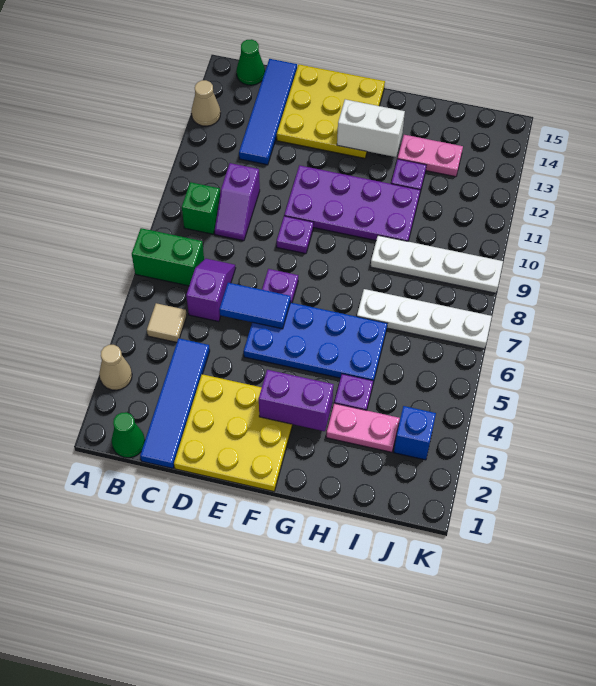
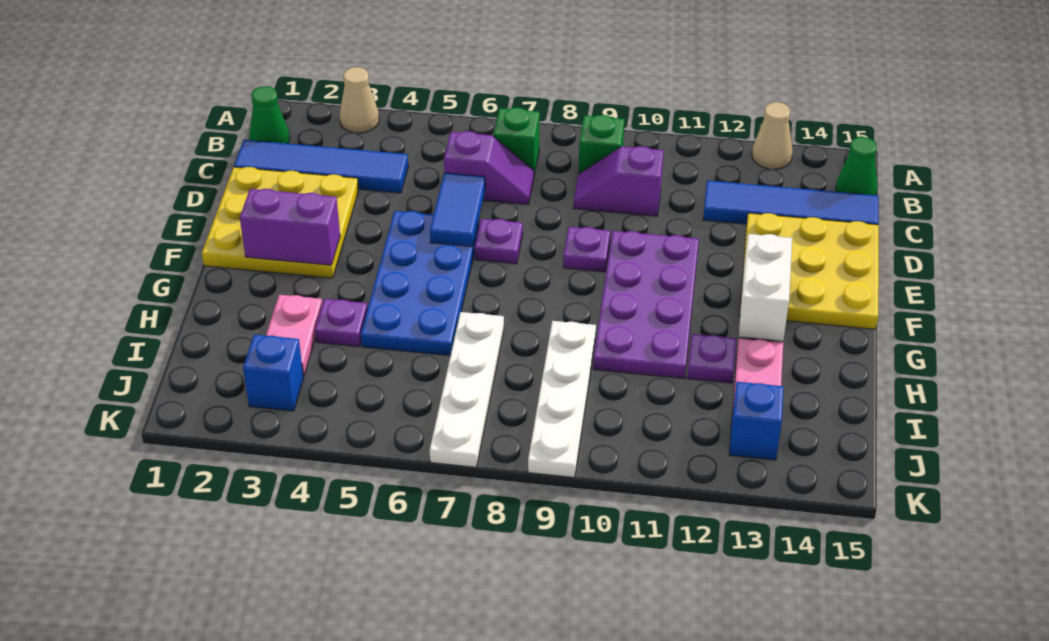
green brick A7:B7 level 1 -> green brick B7 level 1
tan tile B5 level 1 -> none
purple brick F3:G3 level 2 -> purple brick F2:F3 level 2
none -> blue brick J13 level 1

